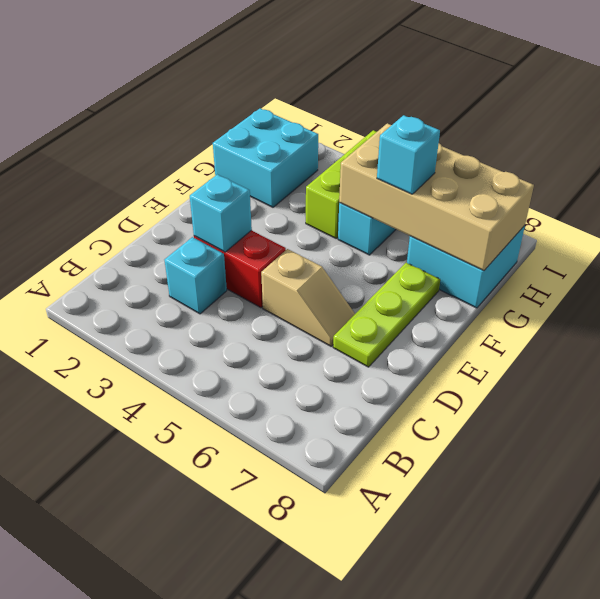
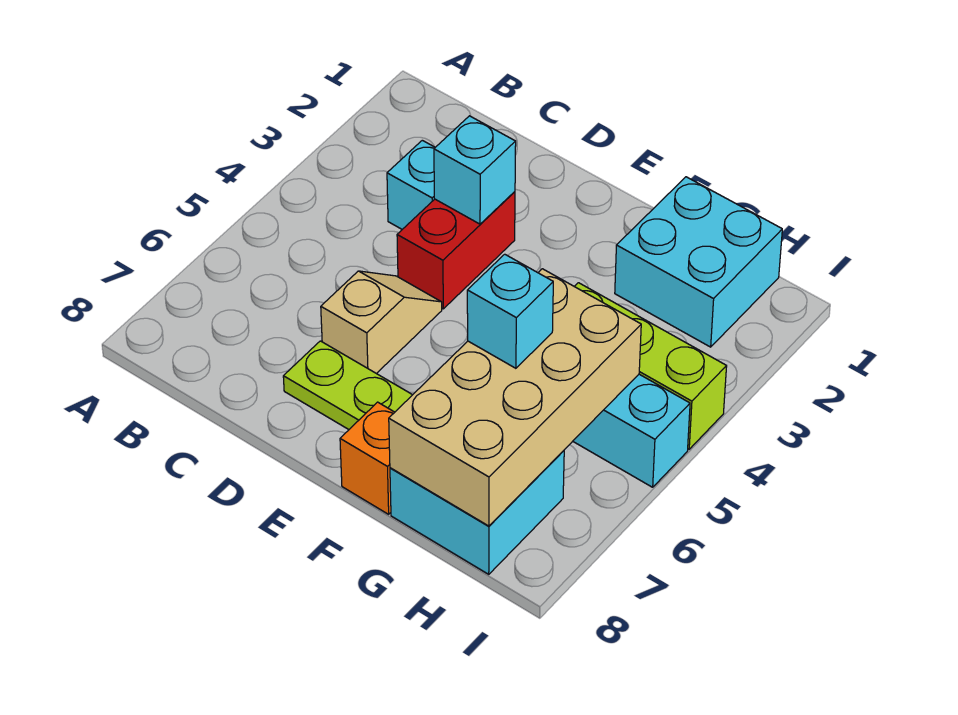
tan slope D5:D6 level 1 top 5 -> tan slope D5:D6 level 1 top 6
none -> orange brick F8 level 1

